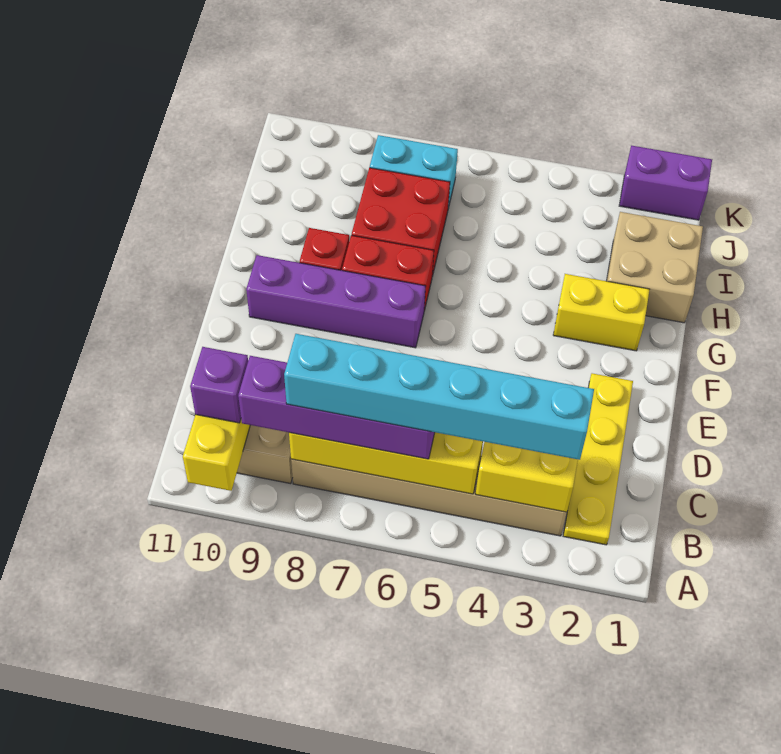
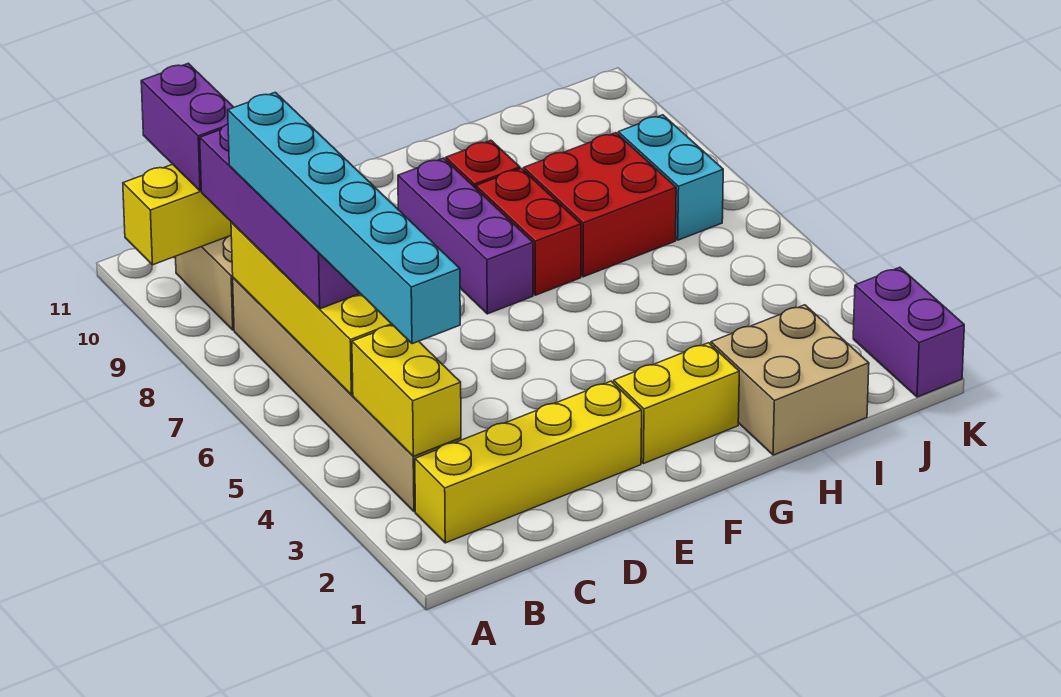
yellow plate B2:E2 level 1 -> yellow brick B2:E2 level 1
purple brick B10 level 3 -> purple brick B10:B11 level 3
purple brick F7:F10 level 1 -> purple brick F7:F9 level 1
yellow brick G2:G3 level 1 -> yellow brick F2:G2 level 1

